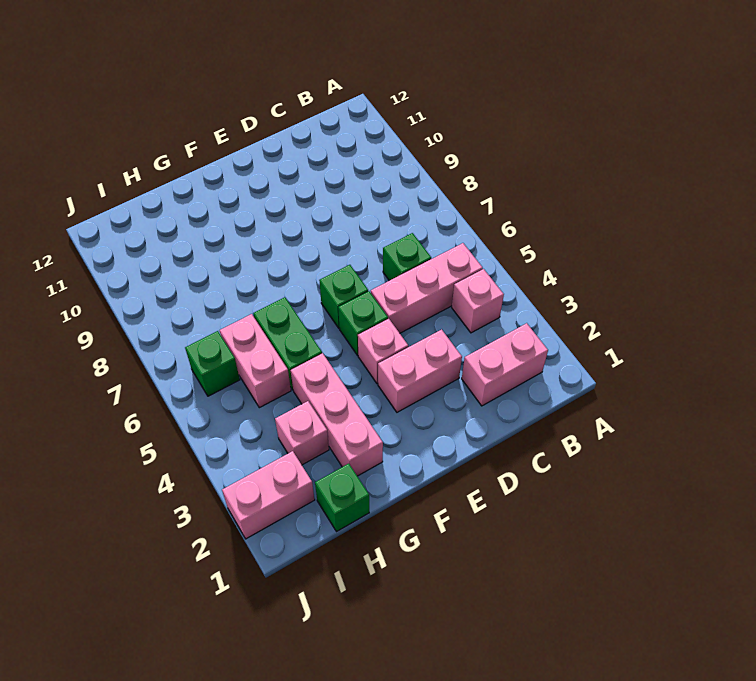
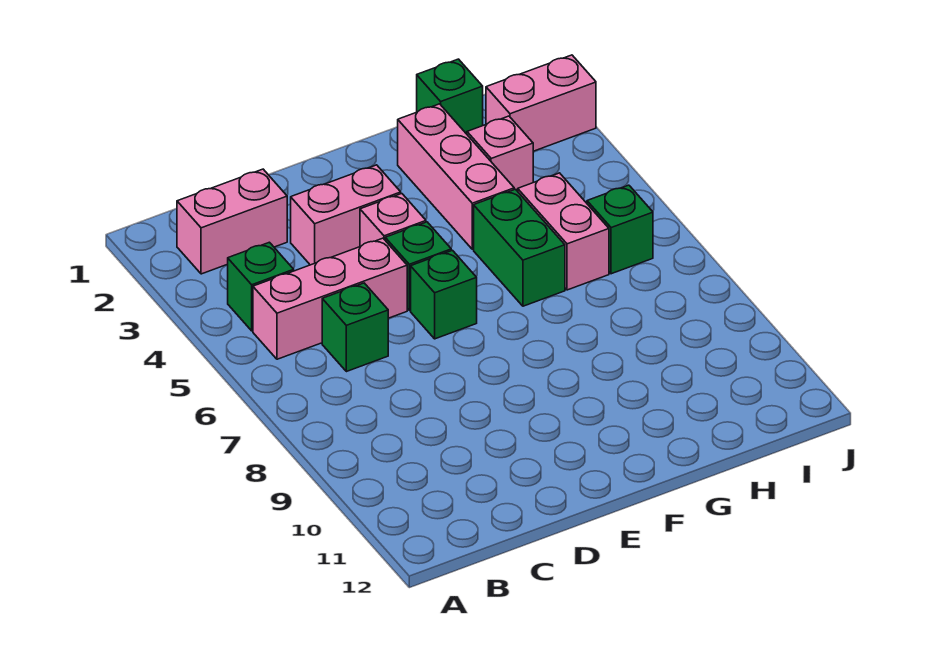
pink brick B4 level 1 -> green brick B4 level 1

